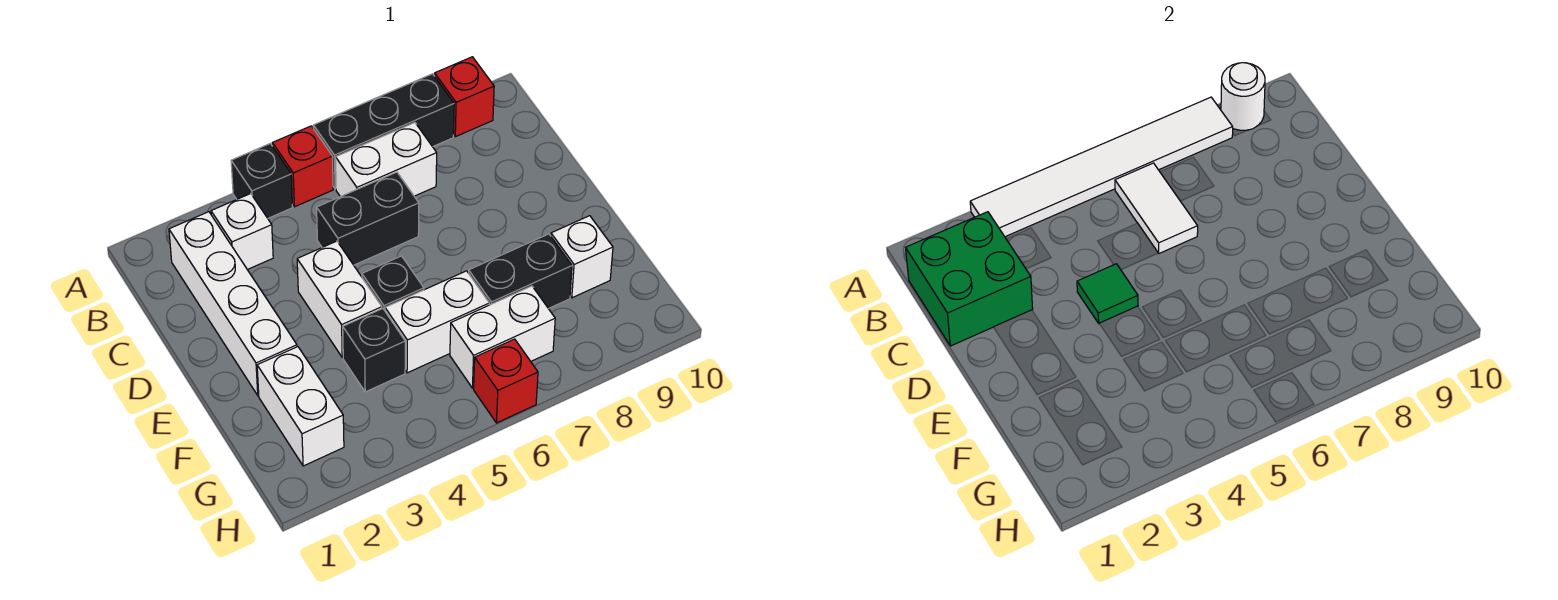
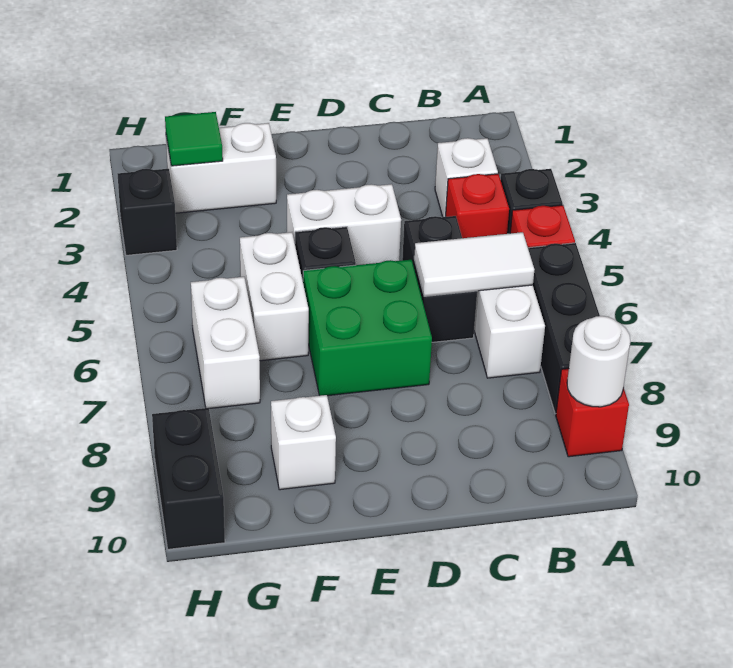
white tile A3:A8 level 2 -> none
green brick B1:C2 level 2 -> green brick D6:E7 level 1
white brick B2:E2 level 1 -> none
green tile D4 level 2 -> green tile G2 level 2
black brick F4 level 1 -> black brick H3 level 1
black brick F7:F8 level 1 -> black brick H9:H10 level 1
red brick H6 level 1 -> red brick B4 level 1

